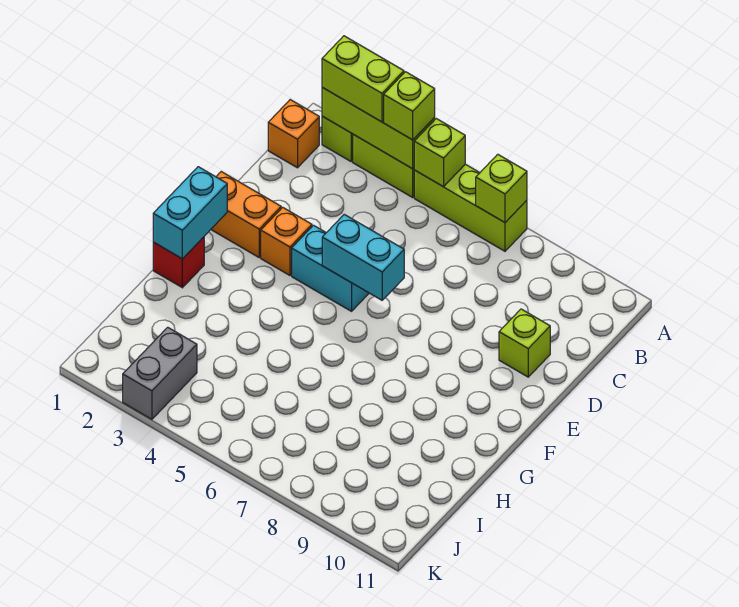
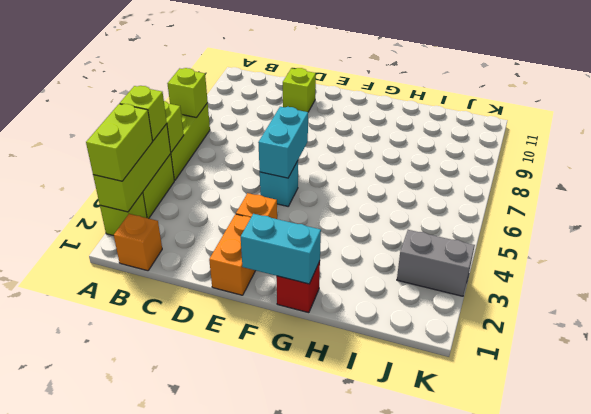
cyan brick E4:E5 level 1 -> cyan brick E5 level 1

